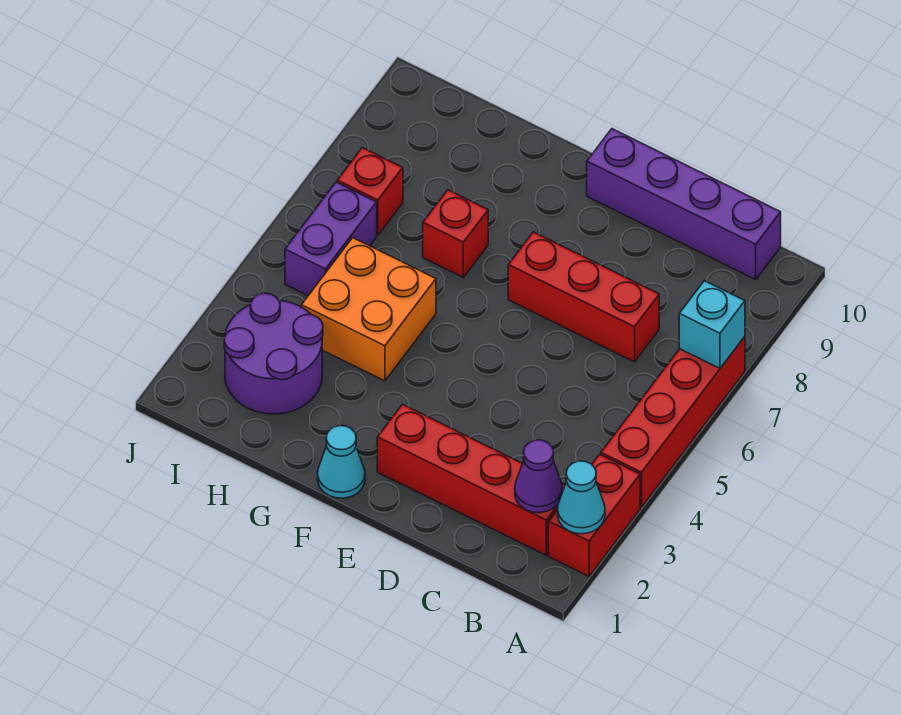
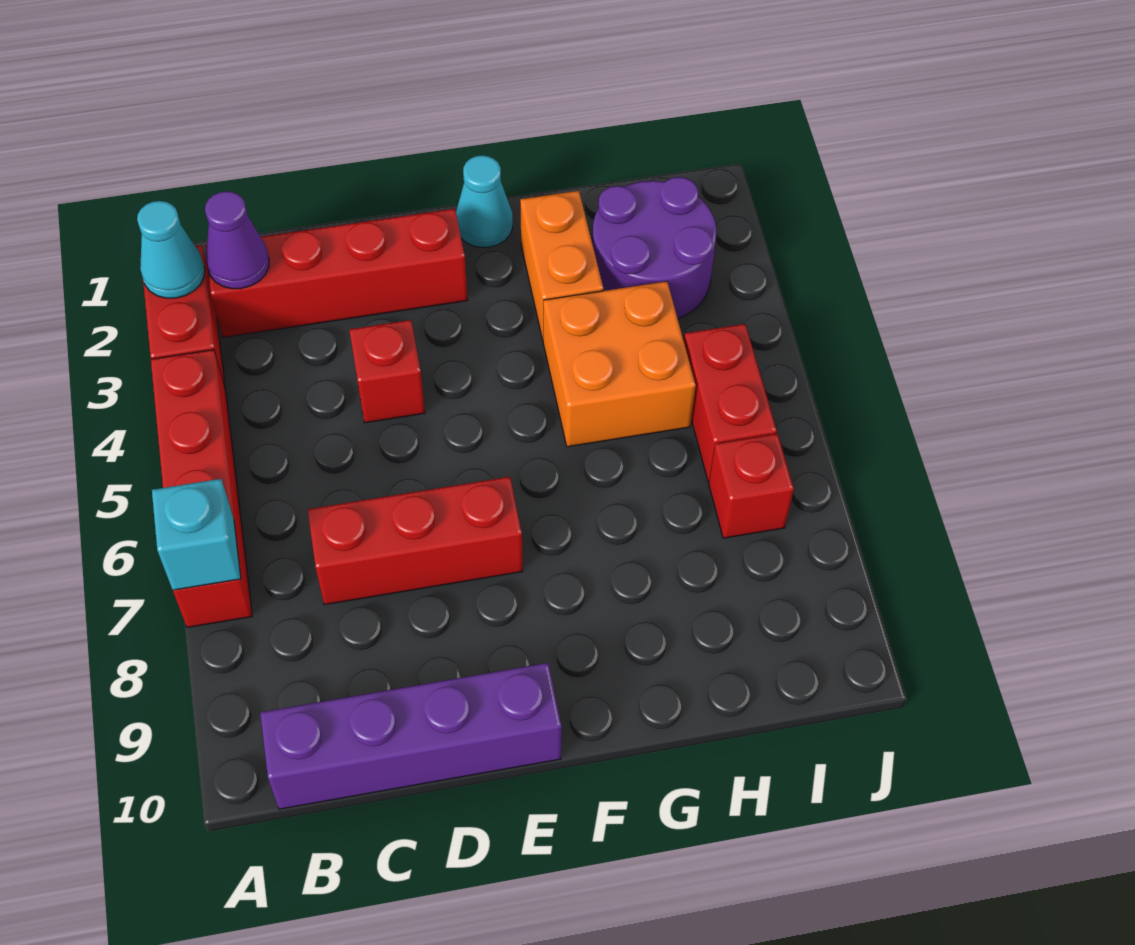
none -> orange brick G2:G3 level 1
red brick G7 level 1 -> red brick D4 level 1
purple brick I5:I6 level 1 -> red brick I5:I6 level 1

